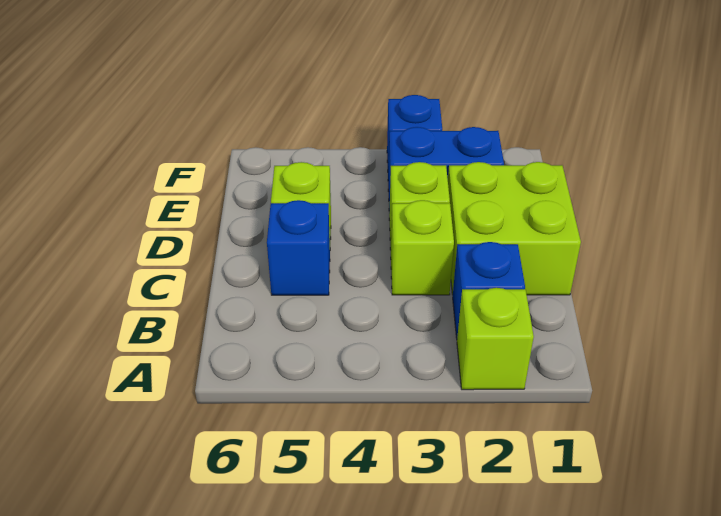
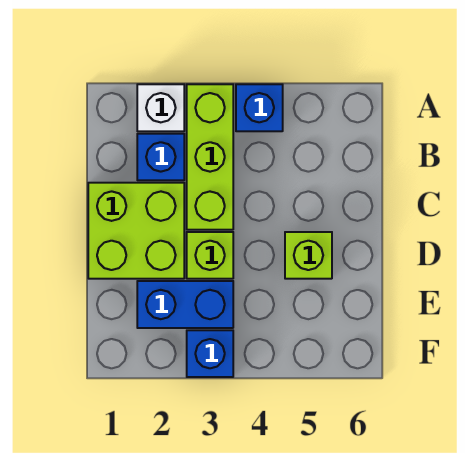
lime brick A2 level 1 -> white brick A2 level 1
lime brick C3 level 1 -> lime brick A3:C3 level 1
blue brick C5 level 1 -> blue brick A4 level 1

